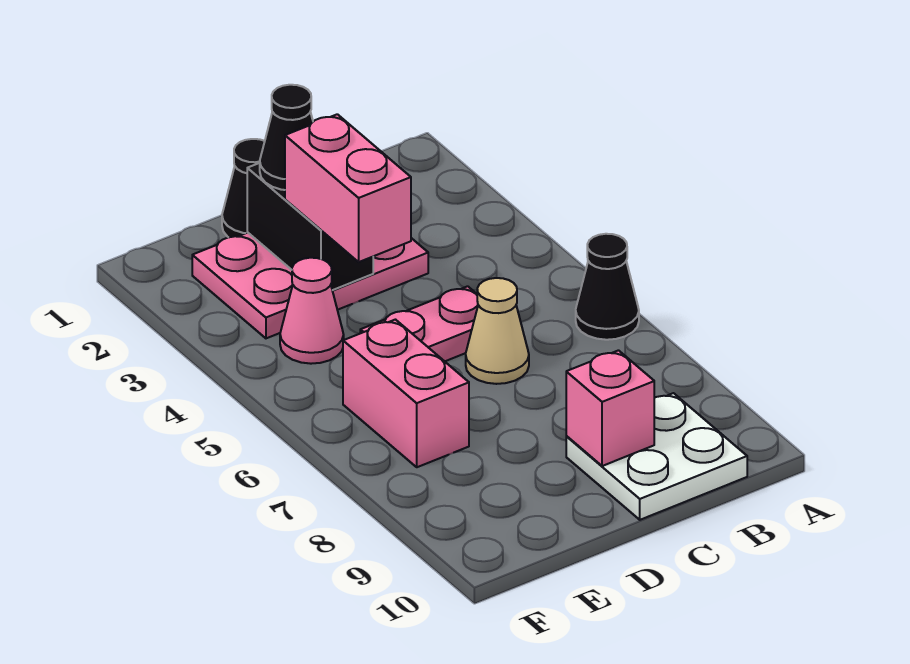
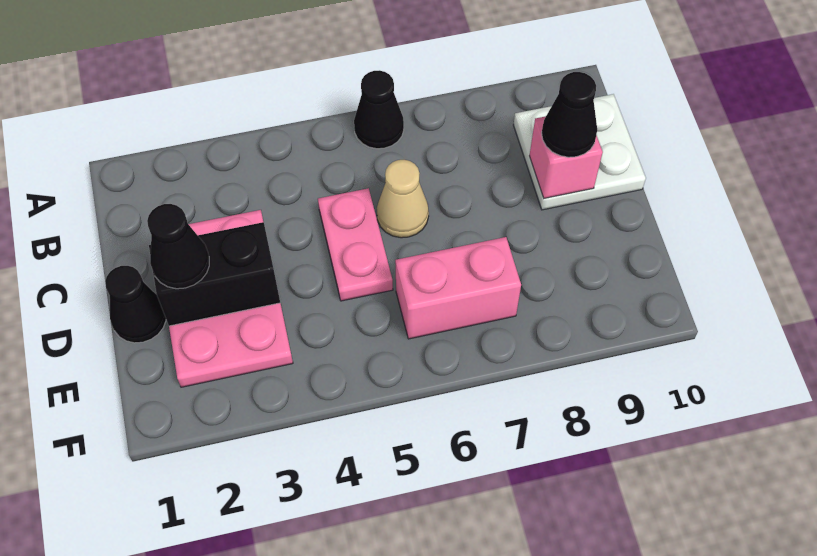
none -> black cone C9 level 3
pink brick D3:D4 level 3 -> none
pink cone E4 level 1 -> none

